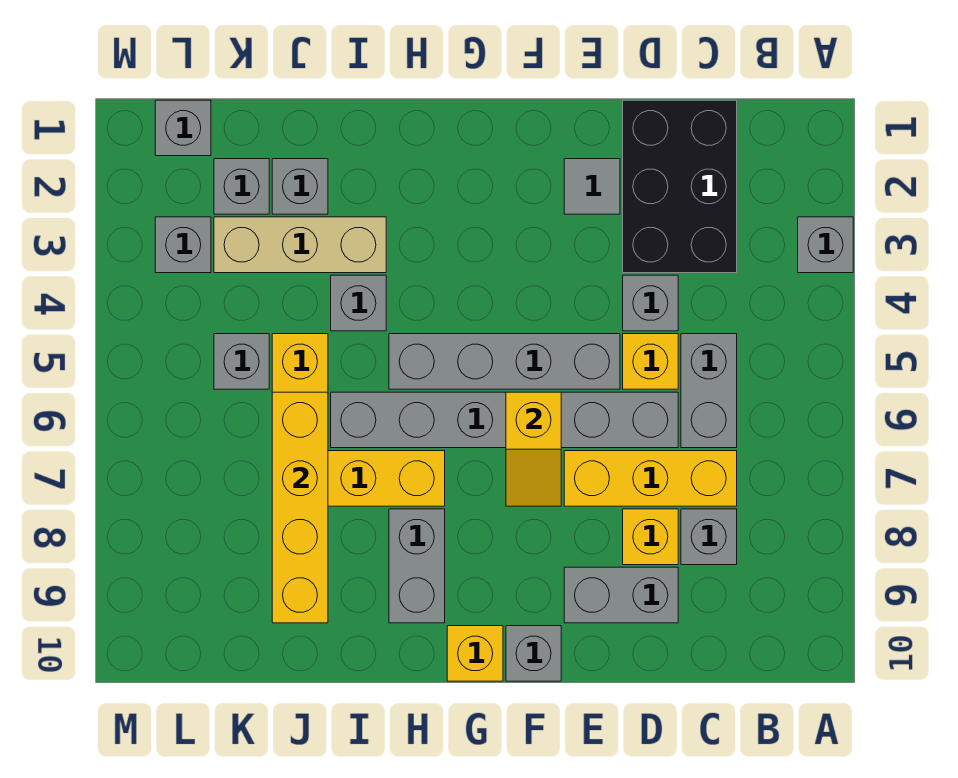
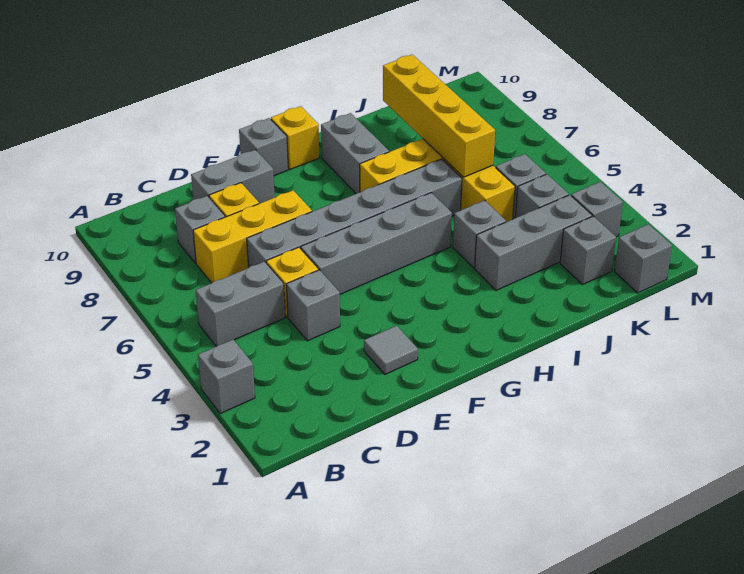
black brick C1:D3 level 1 -> none
grey brick C5:C6 level 1 -> grey brick B5:C5 level 1
yellow slope F6:F7 level 2 top 6 -> none
tan brick I3:K3 level 1 -> grey brick I3:K3 level 1
grey brick J2 level 1 -> grey brick K4 level 1

